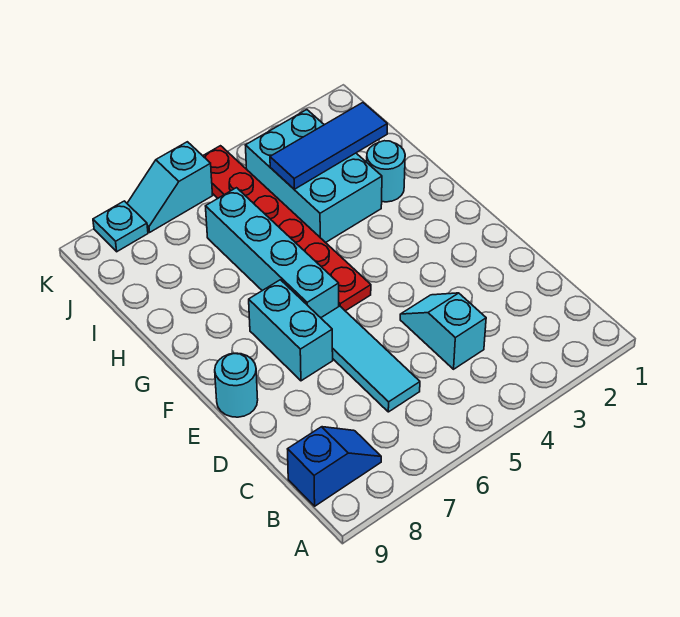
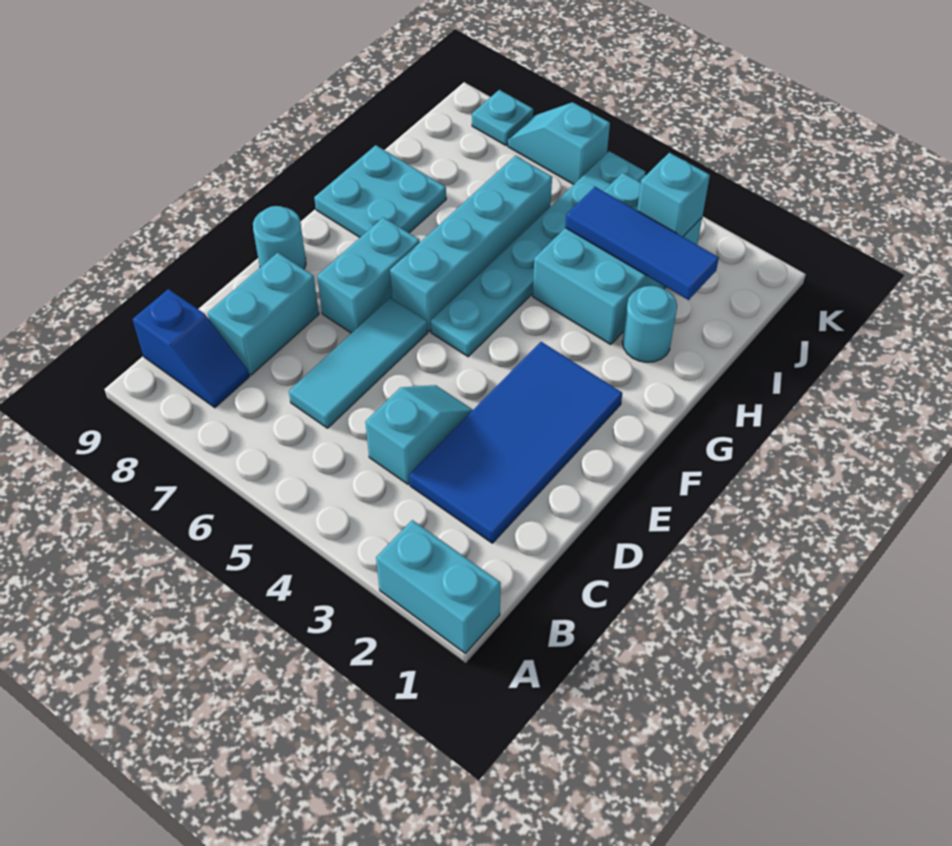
none -> cyan brick A1:A2 level 1
none -> blue tile C2:F3 level 1
none -> cyan brick C8:D8 level 1
red plate F5:K5 level 1 -> cyan plate F5:K5 level 1
none -> cyan plate G8:H9 level 1
none -> cyan brick J3 level 2

